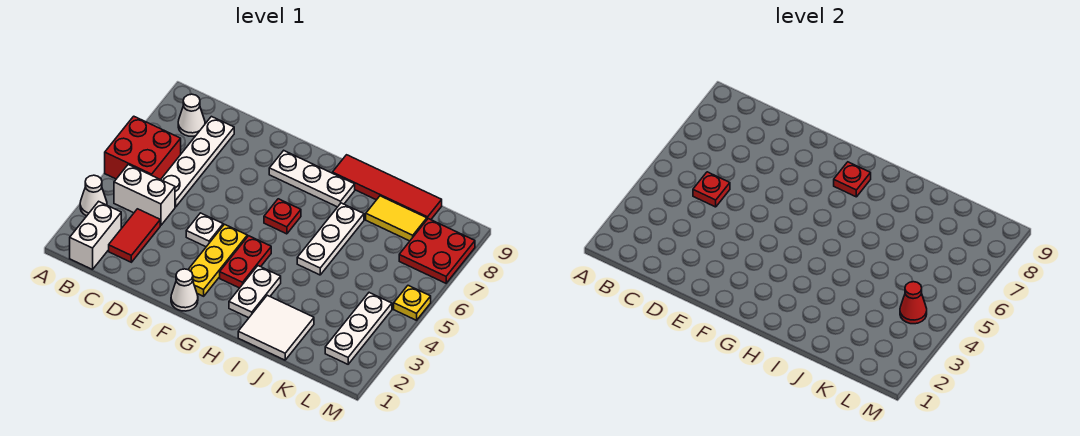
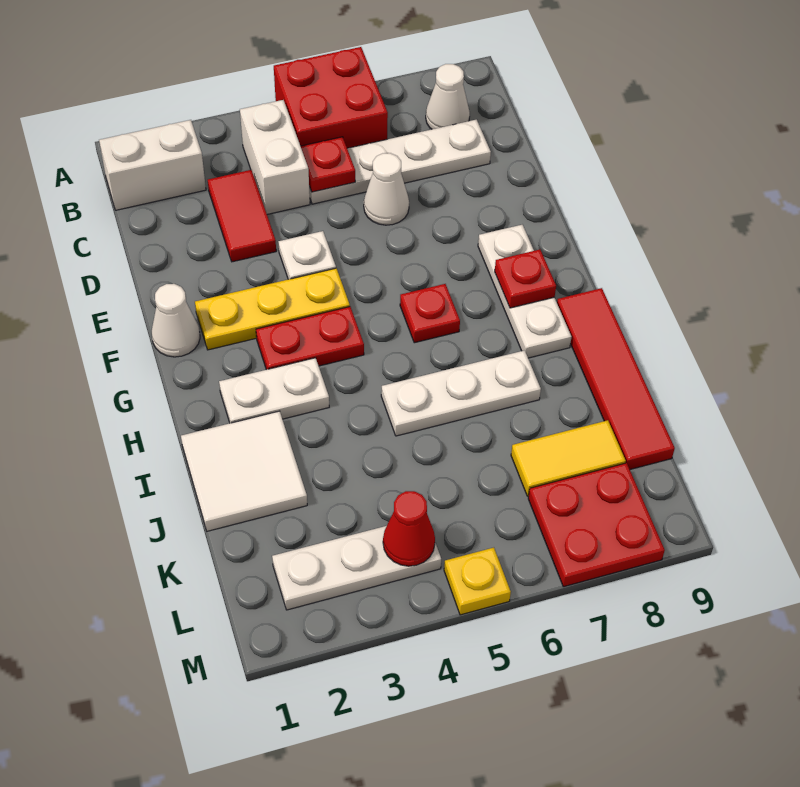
white cone A3 level 1 -> white cone D6 level 1
red tile C2:C3 level 1 -> red tile C3:D3 level 1
yellow tile J8:K8 level 1 -> yellow tile K7:K8 level 1

